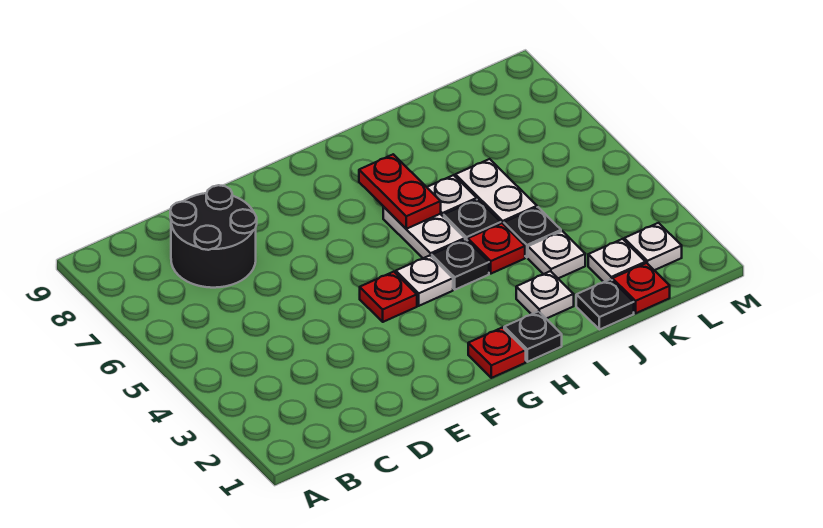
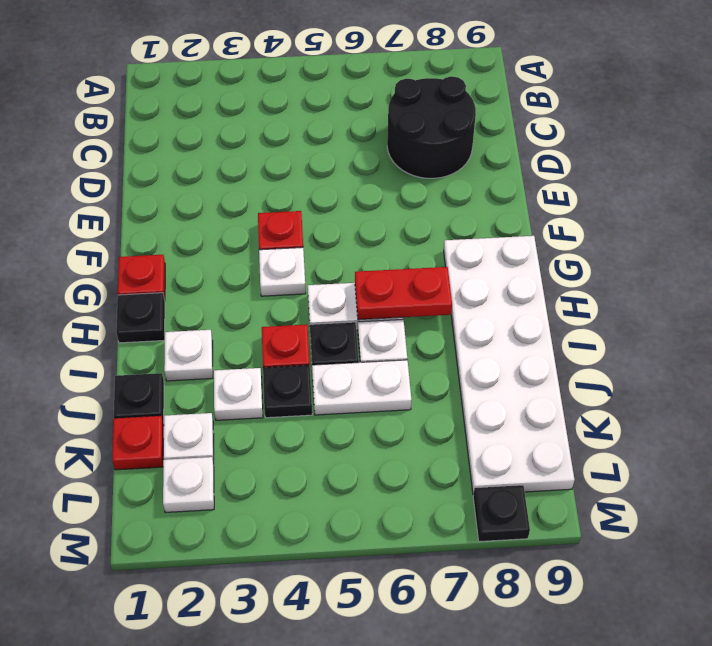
none -> white plate G8:L9 level 1
black plate H4 level 1 -> black plate M8 level 1

